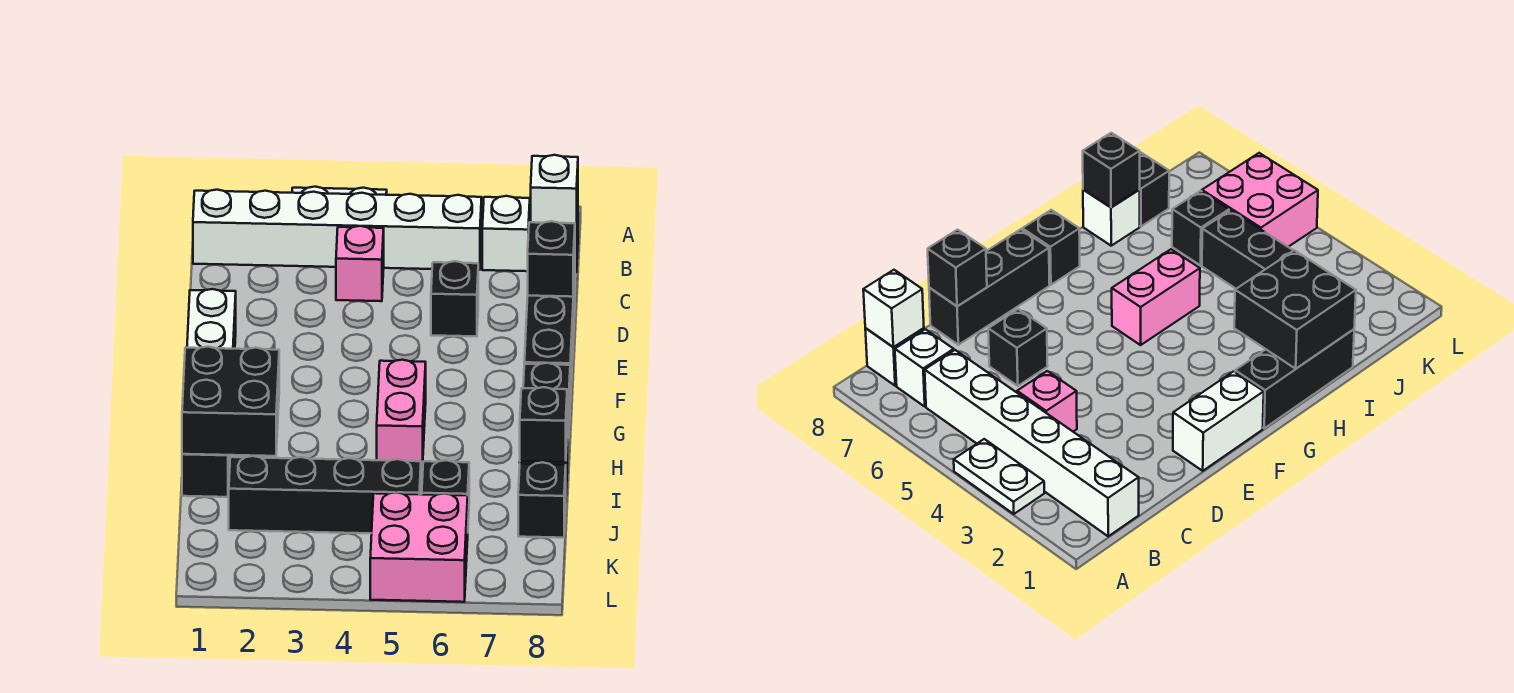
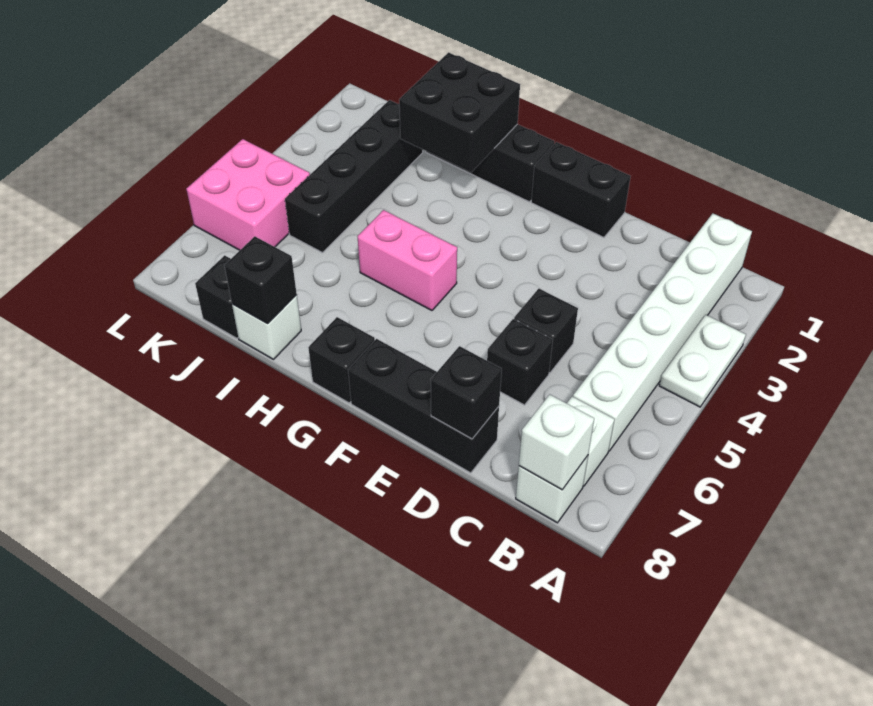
pink brick C4 level 1 -> none
white brick E1:F1 level 1 -> black brick E1:F1 level 1
black brick J6 level 1 -> black brick D5 level 1

